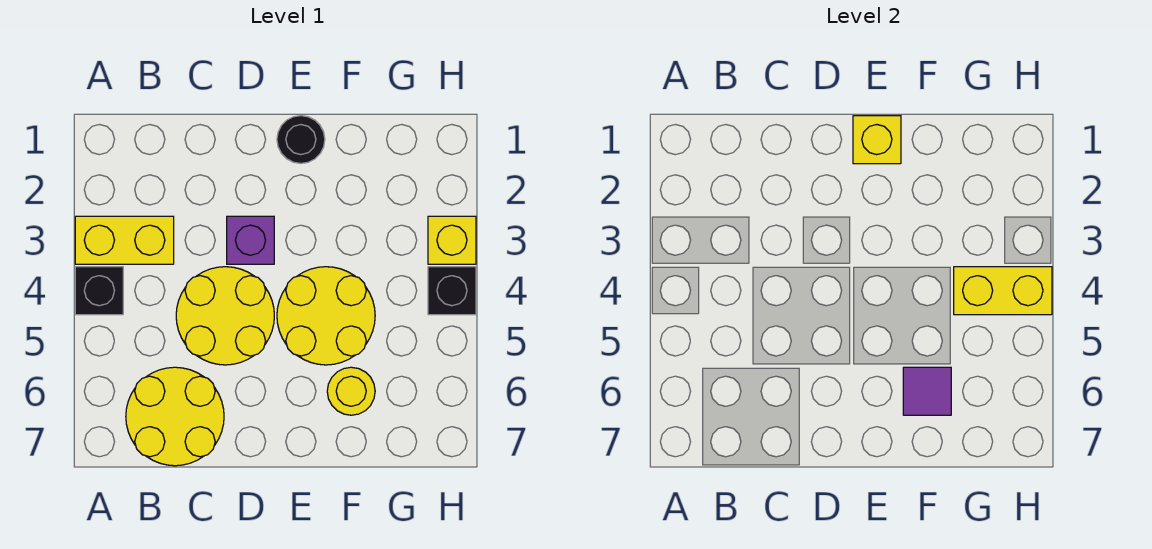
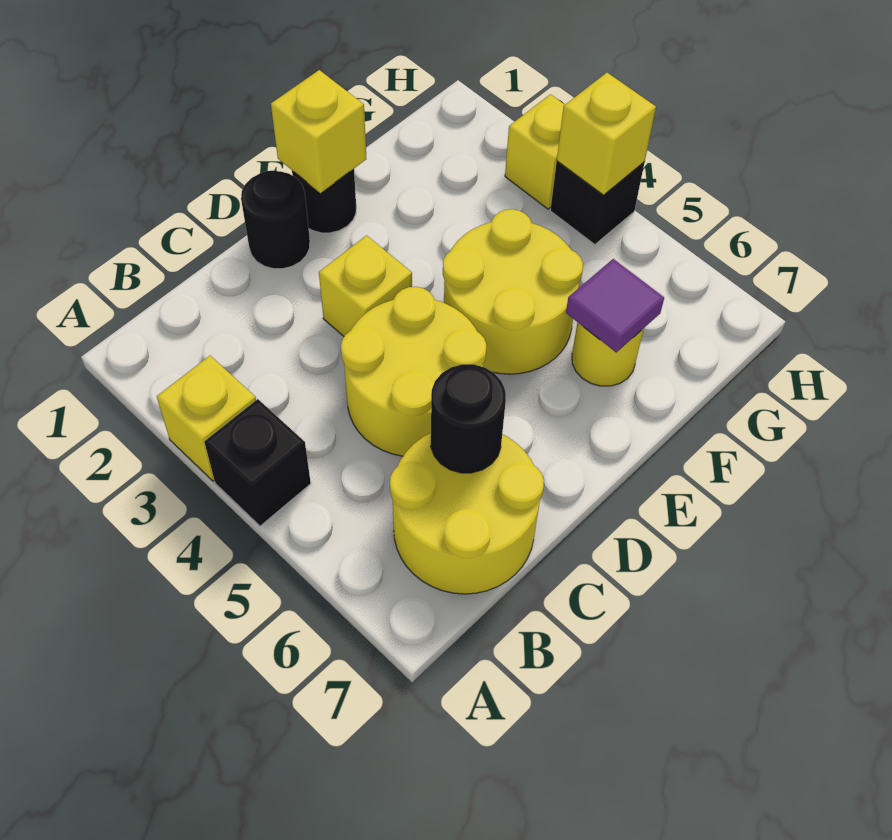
yellow brick A3:B3 level 1 -> yellow brick A3 level 1
none -> black round brick C6 level 2
none -> black round brick D1 level 1
purple brick D3 level 1 -> yellow brick D3 level 1
yellow brick G4:H4 level 2 -> yellow brick H4 level 2

